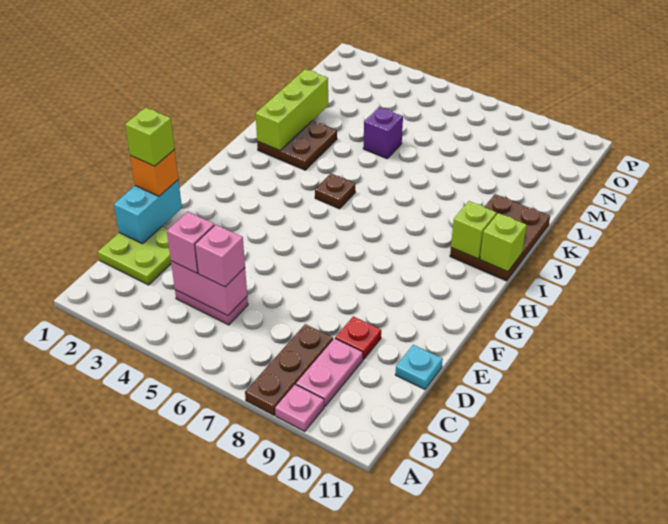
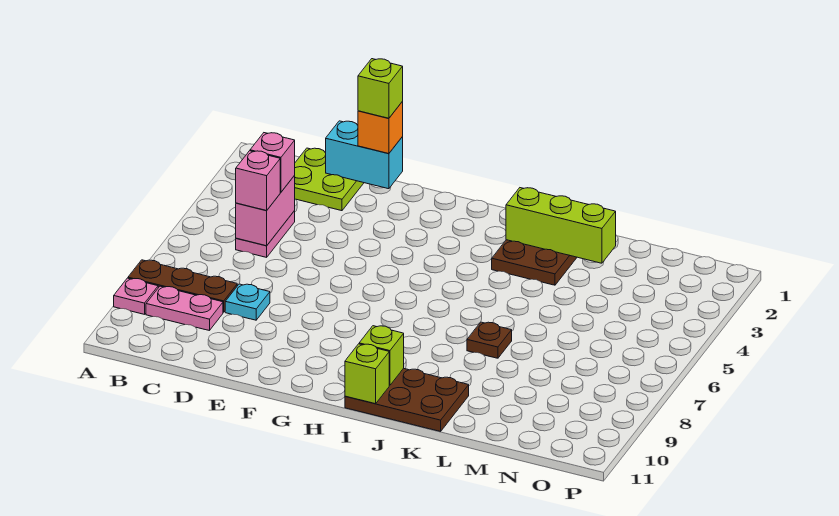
red plate D9 level 1 -> none
cyan plate D11 level 1 -> cyan plate D8 level 1
brown plate I5 level 1 -> brown plate K7 level 1
purple brick L5 level 1 -> none

